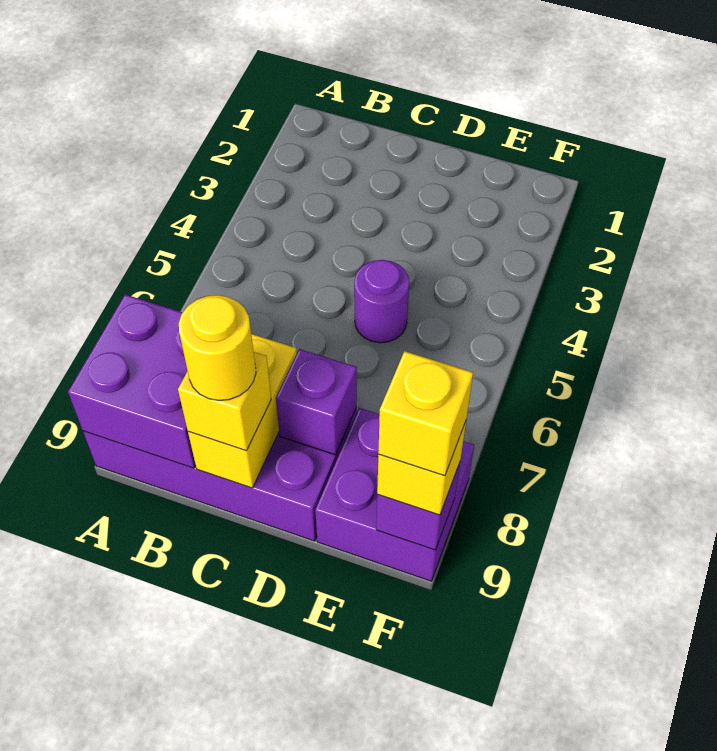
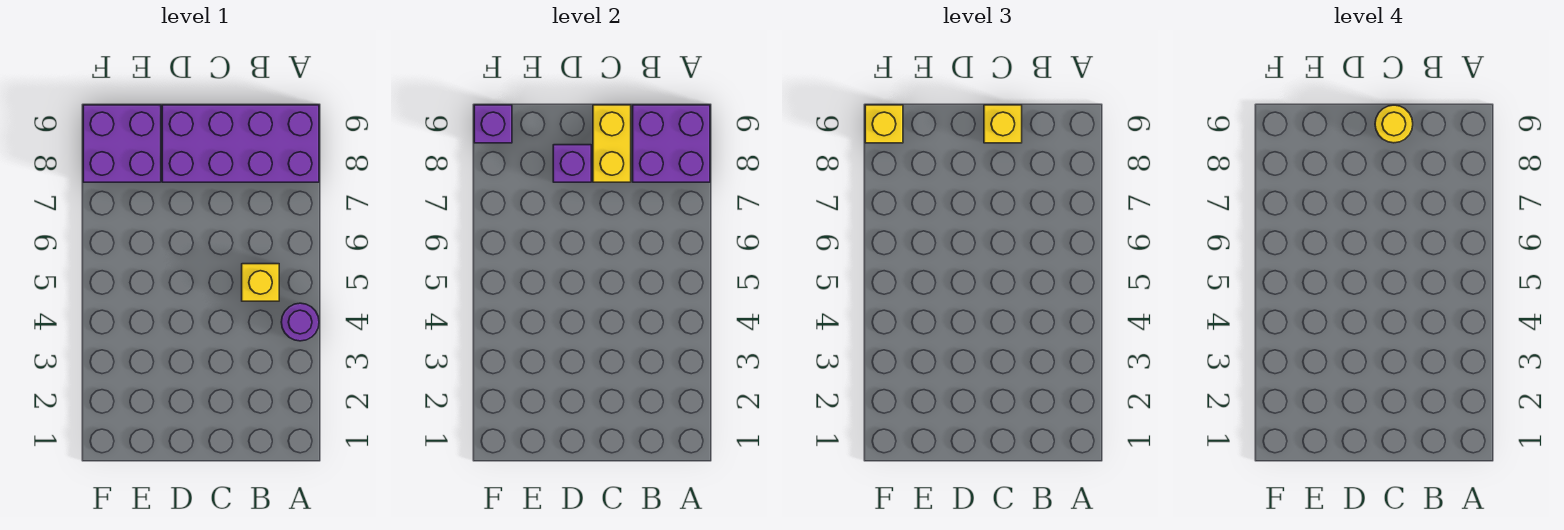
purple round brick D5 level 1 -> purple round brick A4 level 1
yellow brick F9 level 4 -> yellow brick B5 level 1

